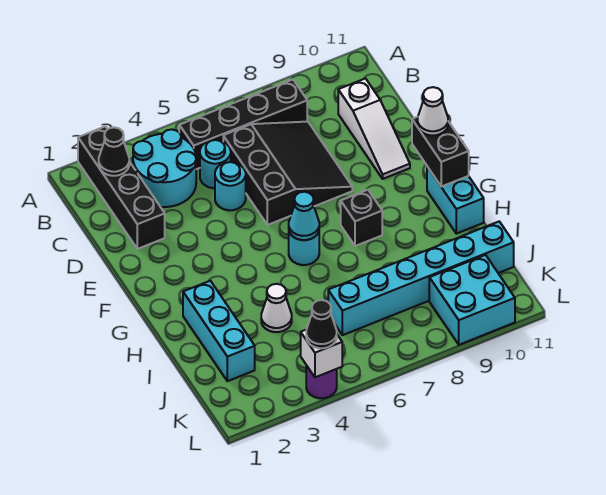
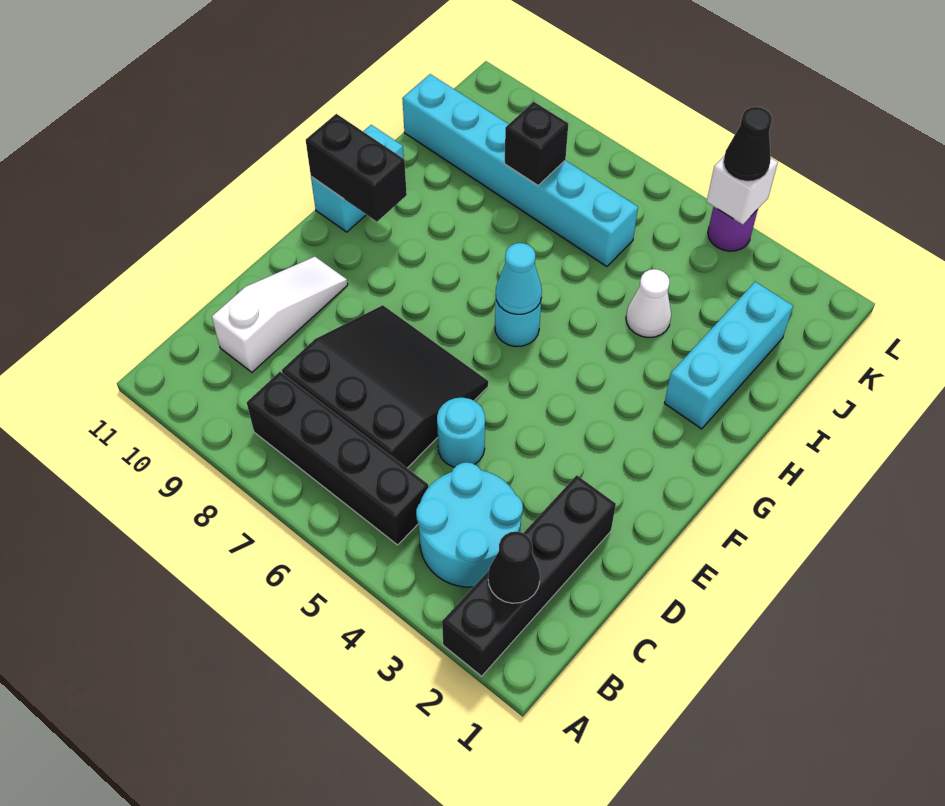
cyan round brick C5 level 1 -> none
black slope C6:E8 level 1 top 6 -> black slope C6:E8 level 1 top C
black brick F11:G11 level 2 -> black brick G10:G11 level 2
white cone F11 level 3 -> none
black brick G8 level 1 -> black brick J8 level 2
cyan brick K9:L10 level 1 -> none

